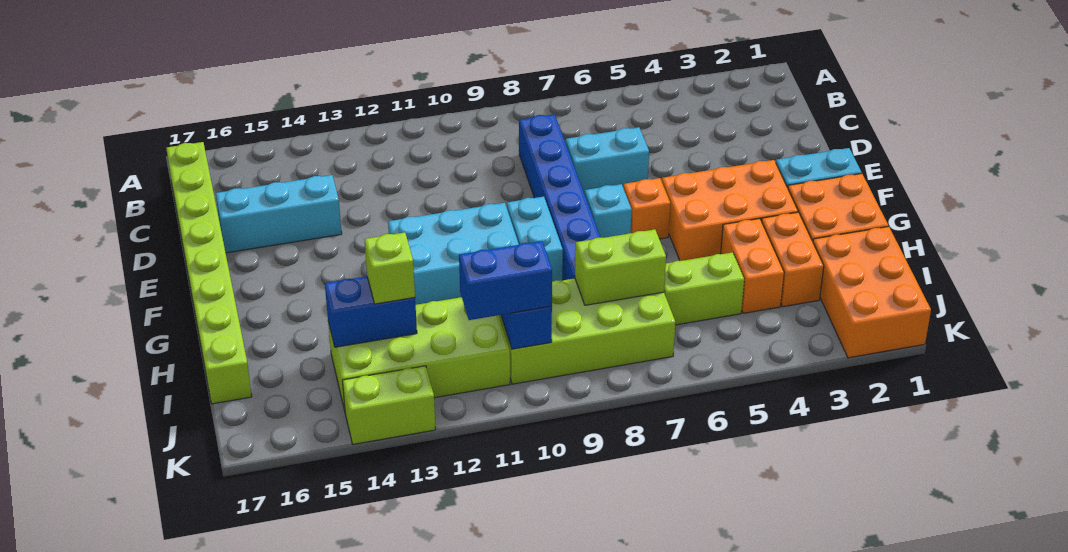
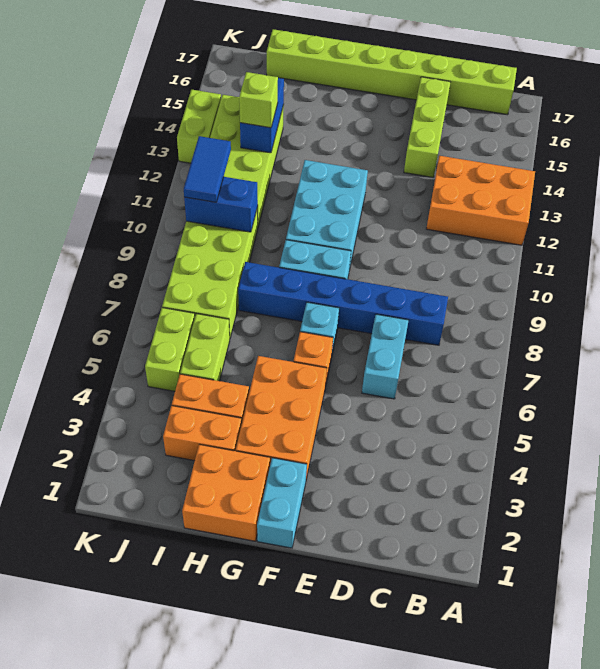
cyan brick D14:D16 level 1 -> lime brick D14:D16 level 1
orange brick I1:K2 level 1 -> orange brick A12:C13 level 1
lime brick I7:I8 level 2 -> lime brick J5:J6 level 1
blue brick J10:J11 level 3 -> blue tile J10:J11 level 3

